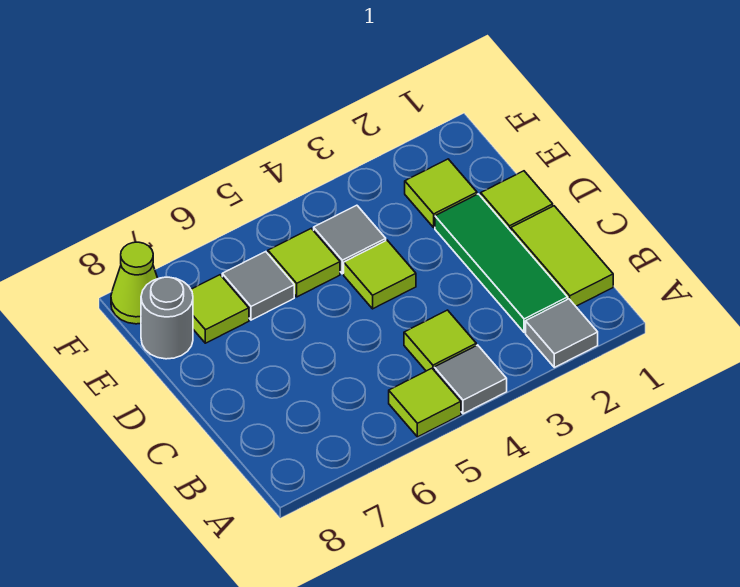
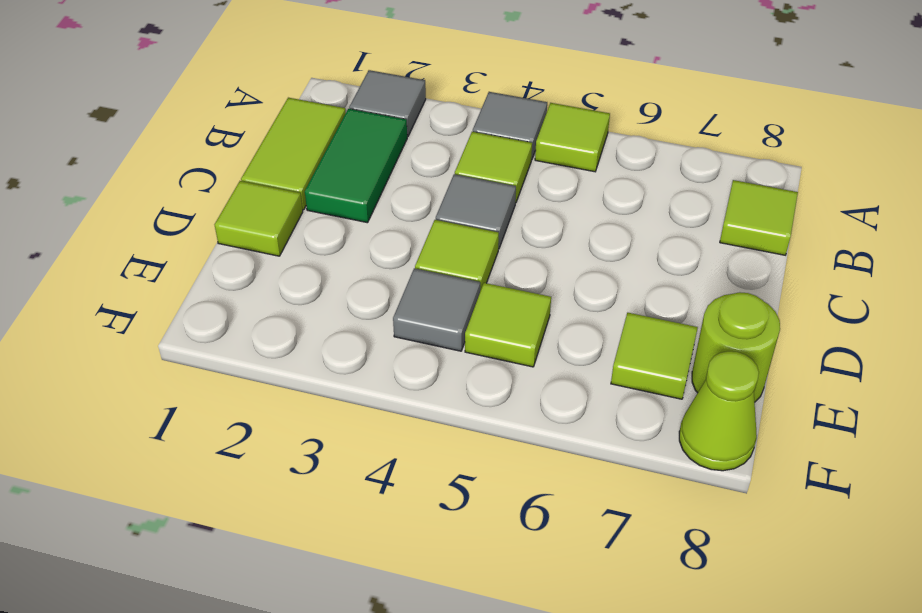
green tile B2:D2 level 1 -> green tile B2:C2 level 1
lime tile E2 level 1 -> lime tile B8 level 1
grey tile E6 level 1 -> grey tile C4 level 1
grey round brick E8 level 1 -> lime round brick E8 level 1

